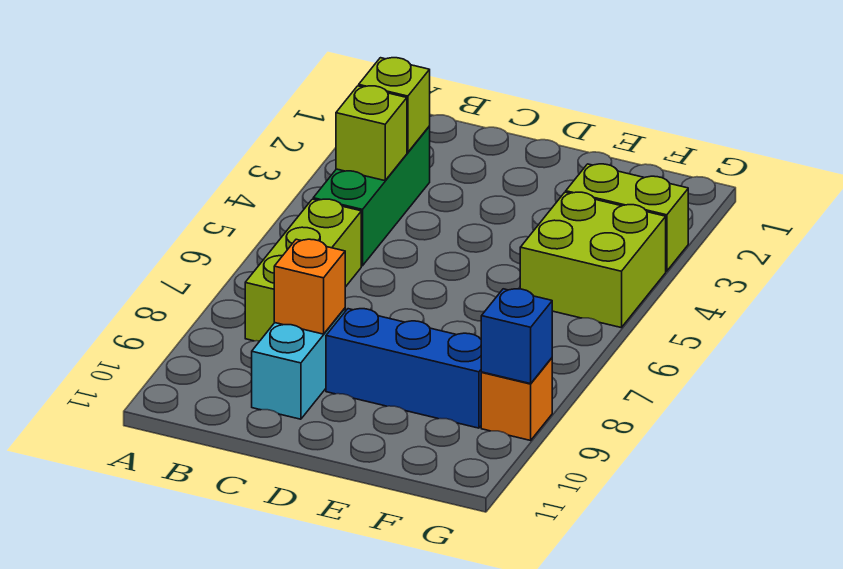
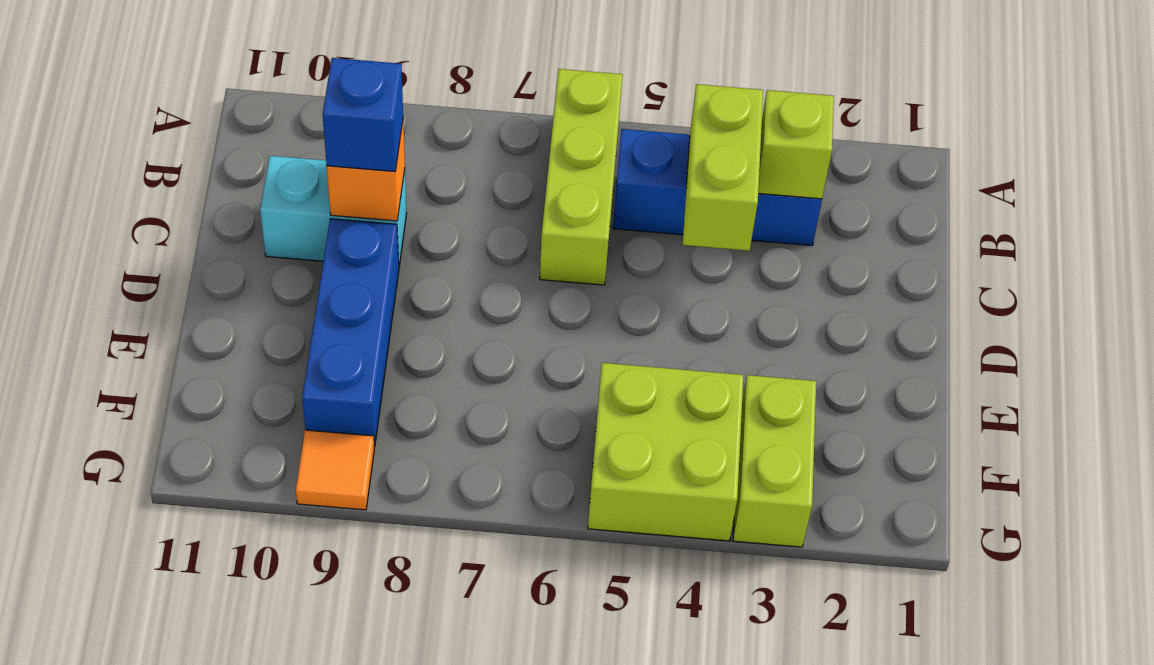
green brick B3:B5 level 1 -> blue brick B3:B5 level 1
lime brick B4 level 2 -> lime brick B4:C4 level 2
lime brick B6:B8 level 1 -> lime brick A6:C6 level 1
orange brick G9 level 1 -> orange tile G9 level 1
blue brick G9 level 2 -> blue brick C9 level 3

